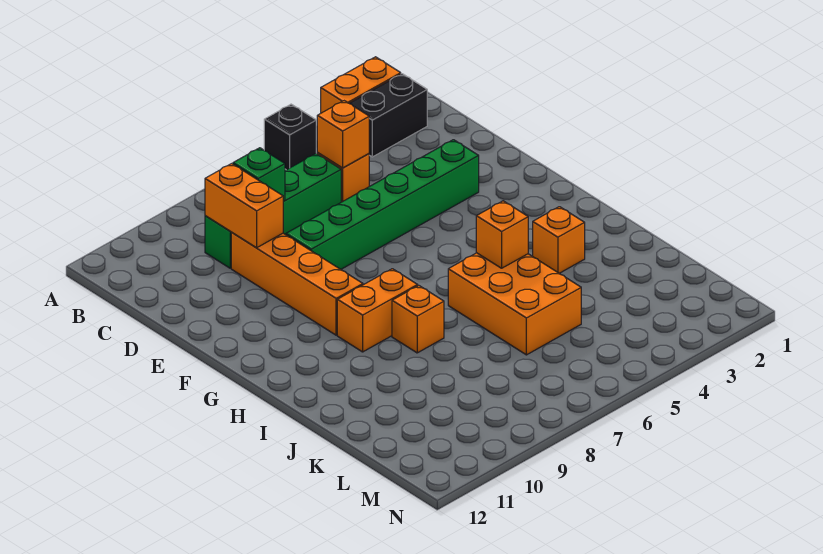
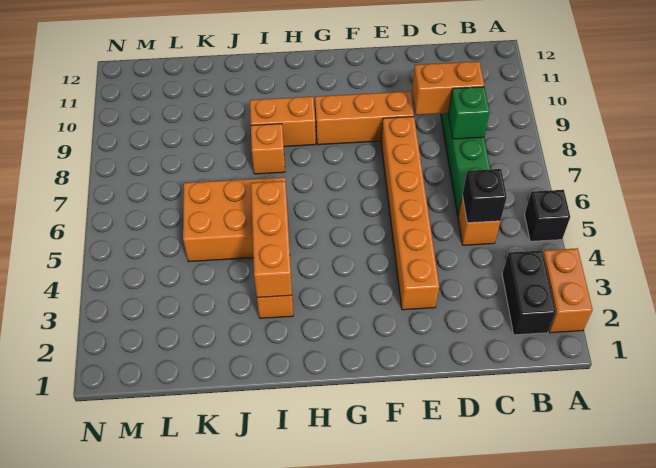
orange brick C5 level 2 -> black brick C5 level 2
orange brick D9:G9 level 1 -> orange brick E9:G9 level 1
green brick E3:E8 level 1 -> orange brick E3:E8 level 1
orange brick H8:H9 level 1 -> orange brick H9:I9 level 1
orange brick I5 level 2 -> orange brick I3:I5 level 2

